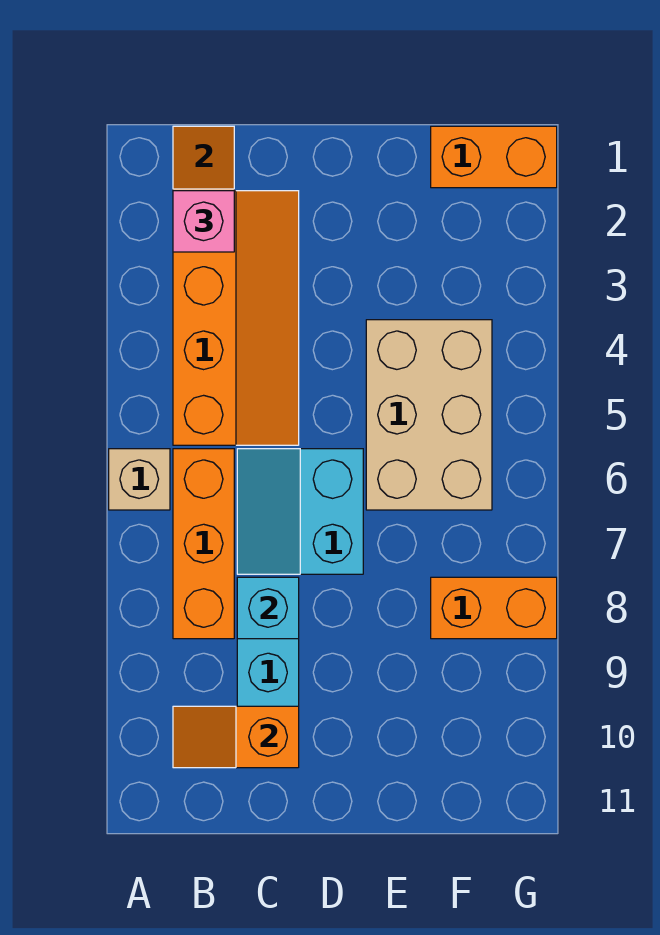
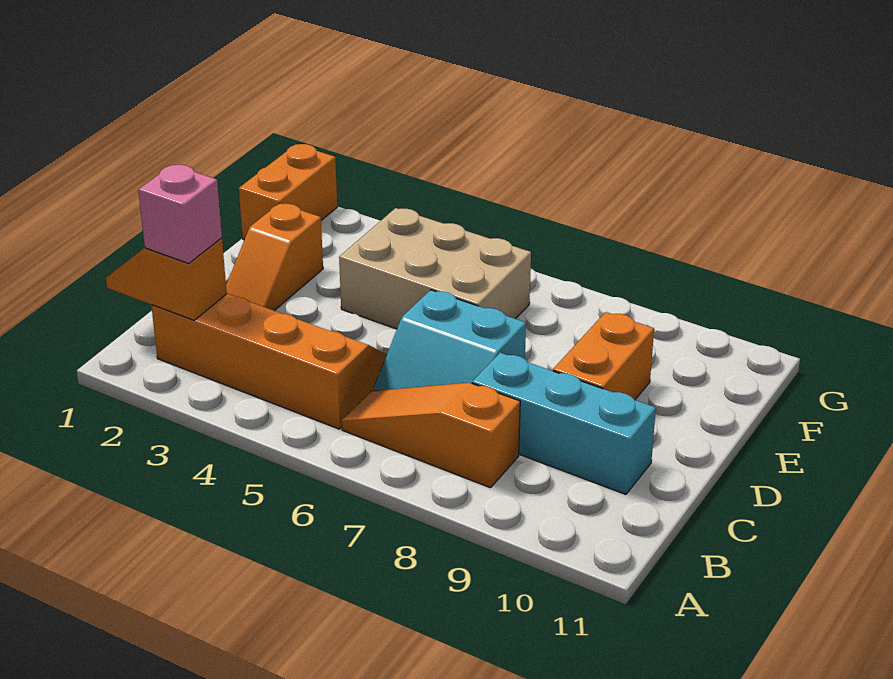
tan brick A6 level 1 -> none
orange brick B6:B8 level 1 -> orange slope B6:B8 level 1 top 8
orange slope B10:C10 level 2 top C -> orange slope D2:E2 level 1 top E
cyan brick C8 level 2 -> none
orange brick F8:G8 level 1 -> orange brick D9:E9 level 1

